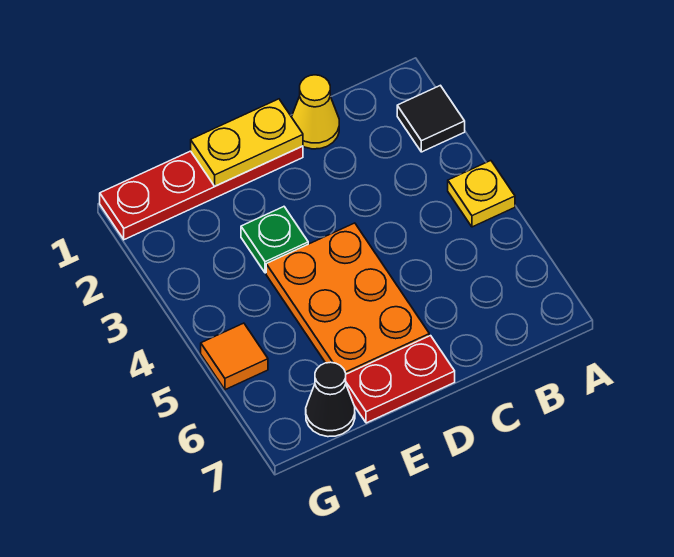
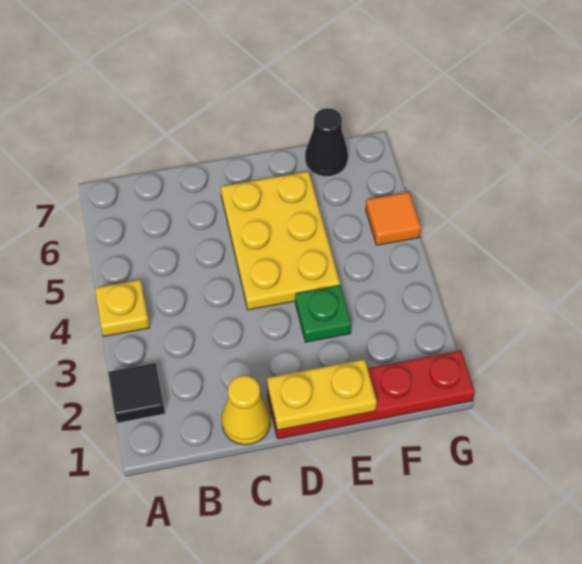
orange plate D4:E6 level 1 -> yellow plate D4:E6 level 1
red plate D7:E7 level 1 -> none

